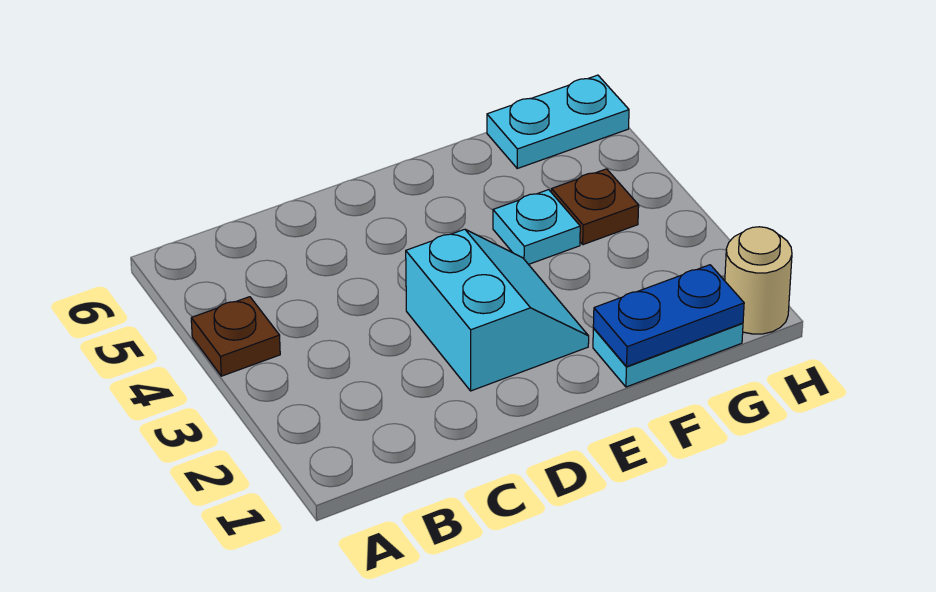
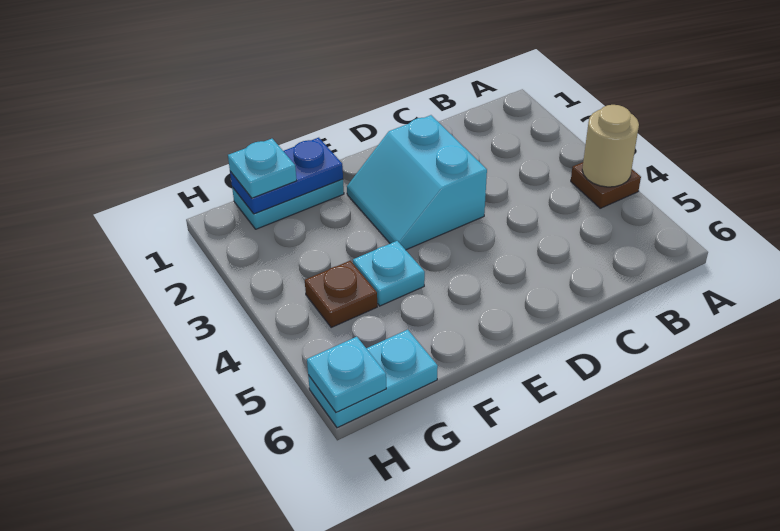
none -> cyan plate G1 level 3
tan round brick H1 level 1 -> tan round brick A4 level 2
none -> cyan plate H6 level 2

